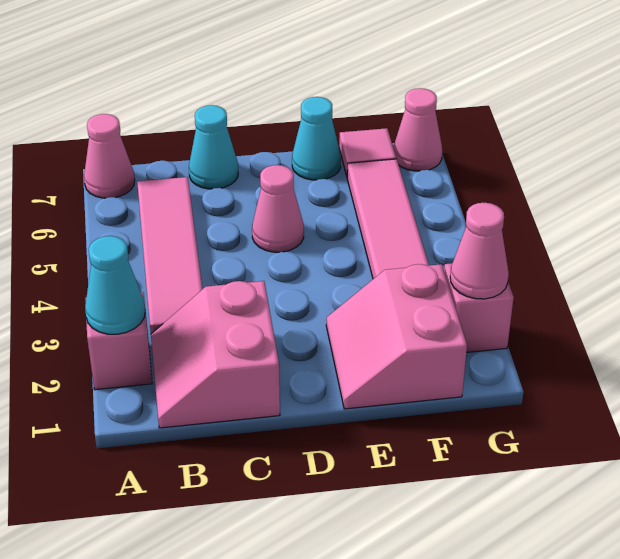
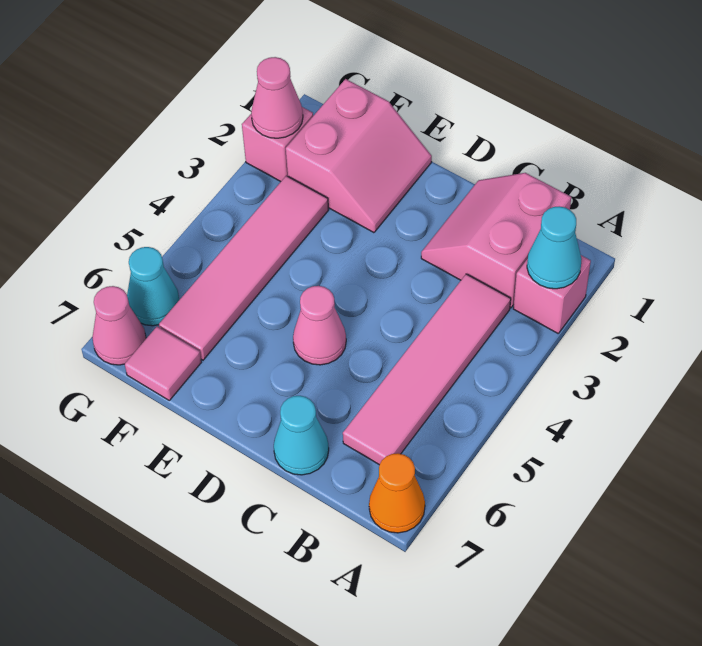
pink cone A7 level 1 -> orange cone A7 level 1
pink slope B1:C2 level 1 top C -> pink slope B1:C2 level 1 top B
cyan cone E7 level 1 -> cyan cone G6 level 1

